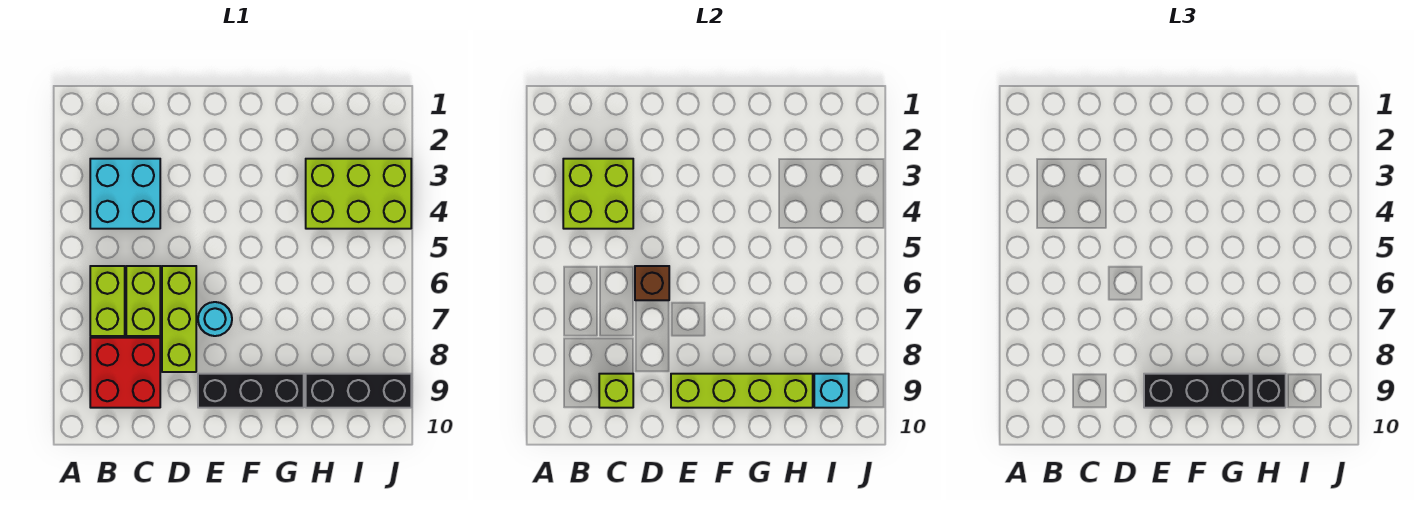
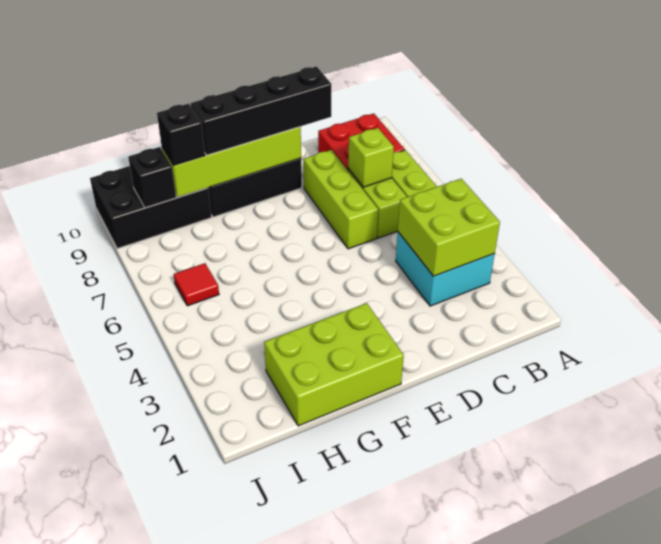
lime brick C9 level 2 -> lime brick C7 level 2
brown brick D6 level 2 -> none
cyan round brick E7 level 1 -> none
black brick E9:G9 level 3 -> black brick D9:G9 level 3
lime brick H3:J4 level 1 -> lime brick F1:H2 level 1
black brick H9:J9 level 1 -> black brick H9:J10 level 1
none -> red tile I6 level 1
cyan brick I9 level 2 -> black brick I9 level 2

